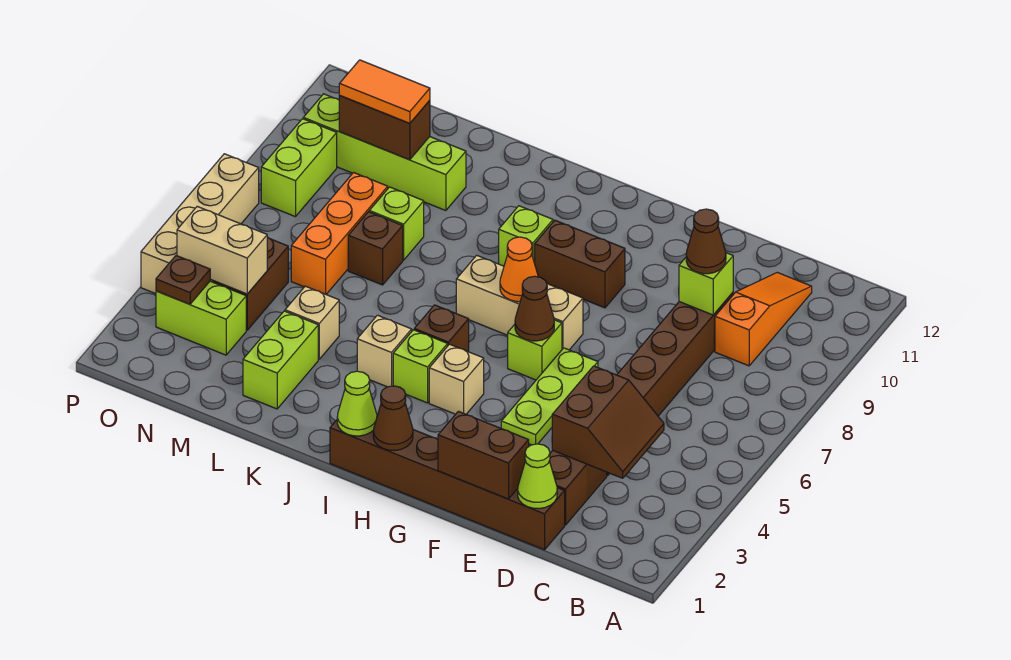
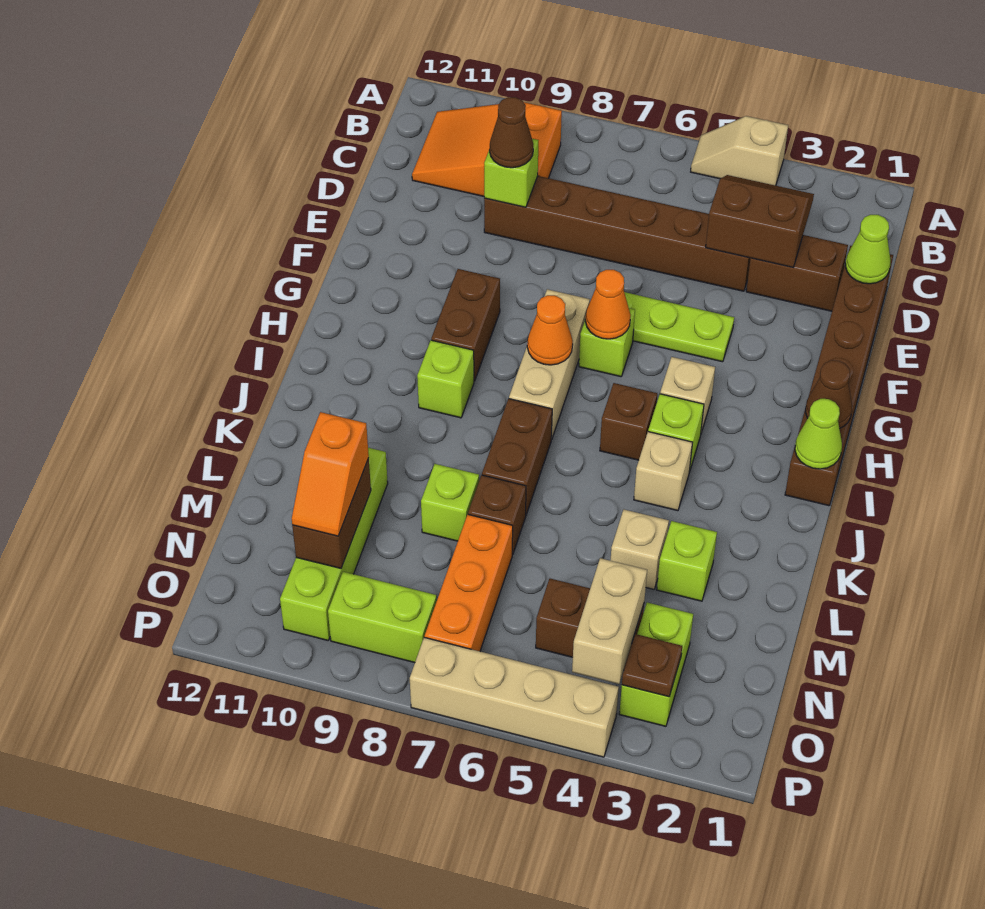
none -> tan slope A4:A5 level 1 top 4
orange slope C9:C11 level 1 top 9 -> orange slope B9:C11 level 1 top 9
brown brick E1:F1 level 2 -> brown brick J7:K7 level 1
brown cone G6 level 2 -> orange cone G6 level 2
lime brick L2:L3 level 1 -> lime brick L3 level 1
orange brick M6:M8 level 1 -> orange brick M7:O7 level 1
orange tile M10:N10 level 3 -> orange slope M10:N10 level 3 top M

